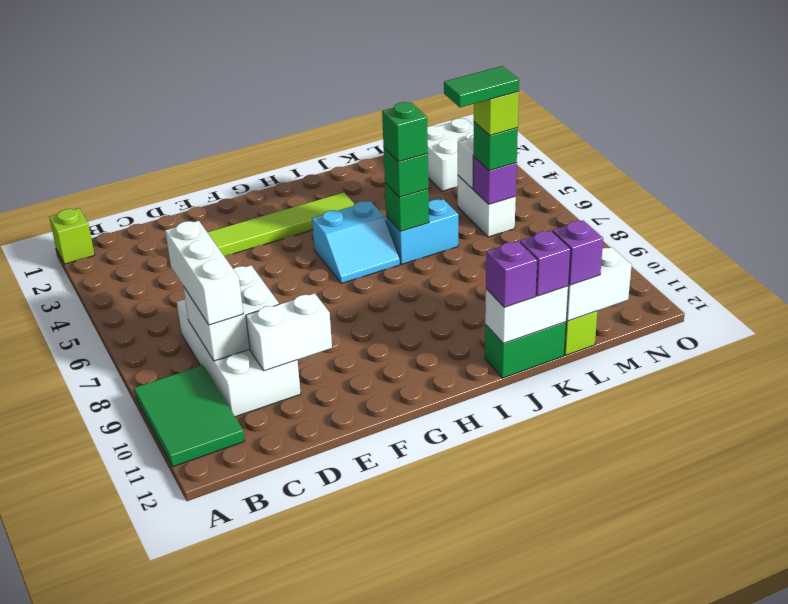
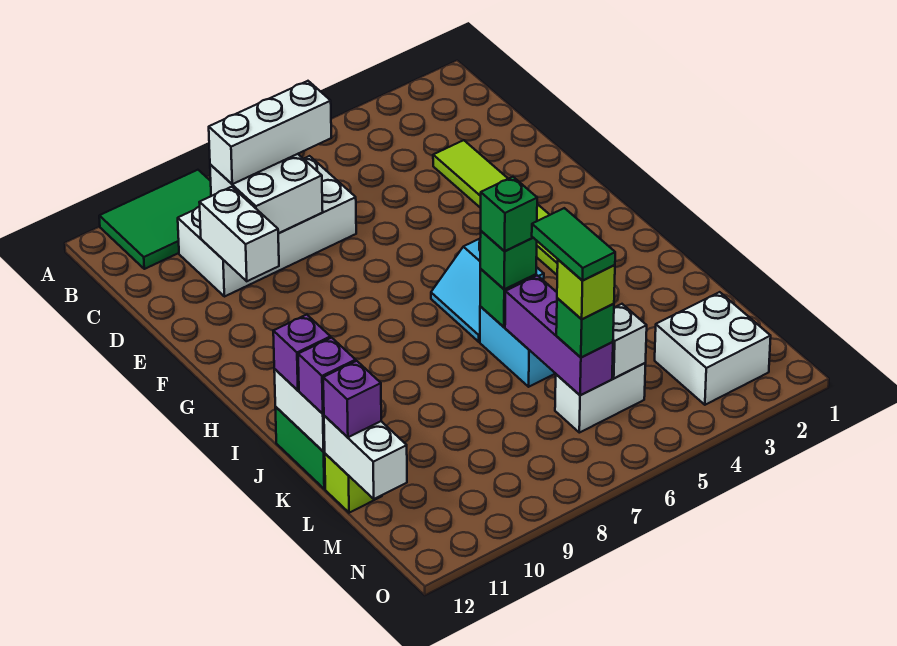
lime brick A1 level 1 -> none
purple brick M6 level 2 -> purple brick K6:M6 level 2

